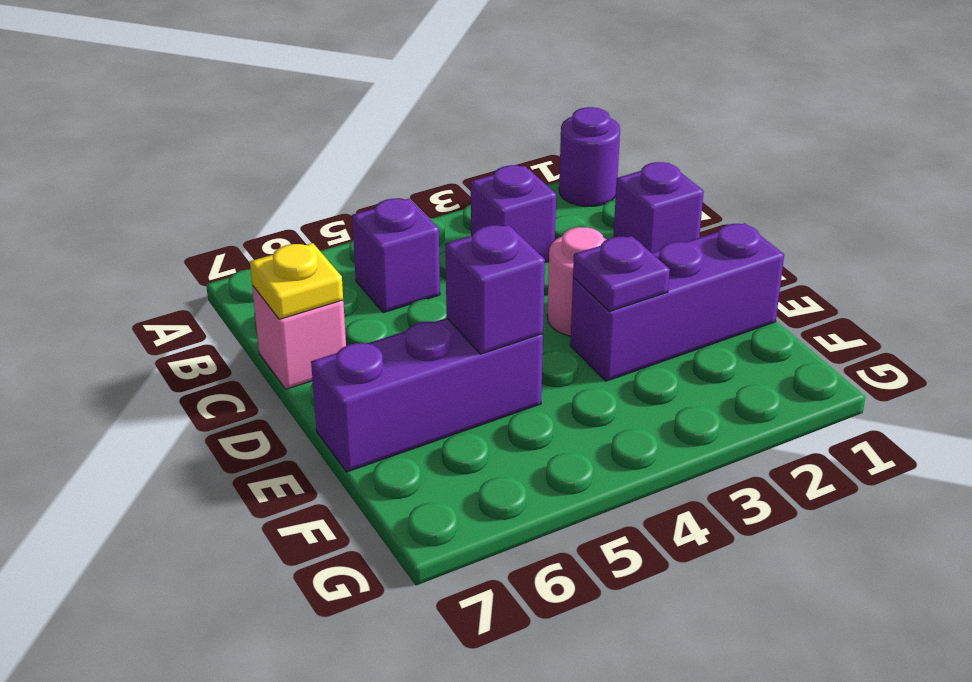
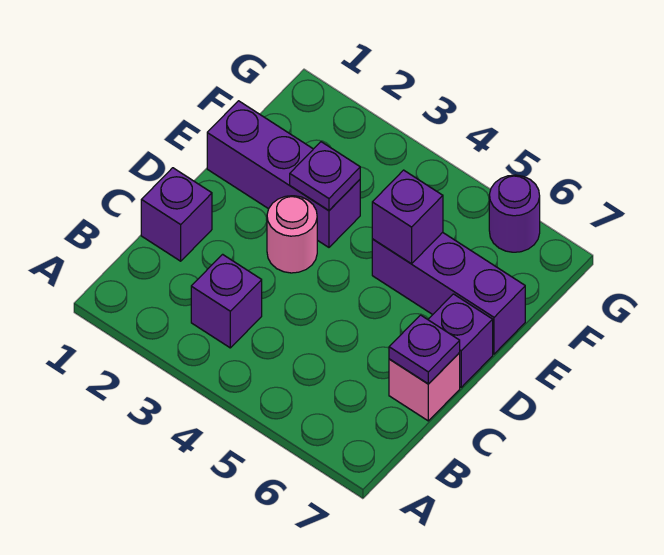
purple round brick A1 level 1 -> purple round brick G6 level 1
purple brick B5 level 1 -> purple brick D7 level 1
yellow plate C7 level 2 -> purple plate C7 level 2

